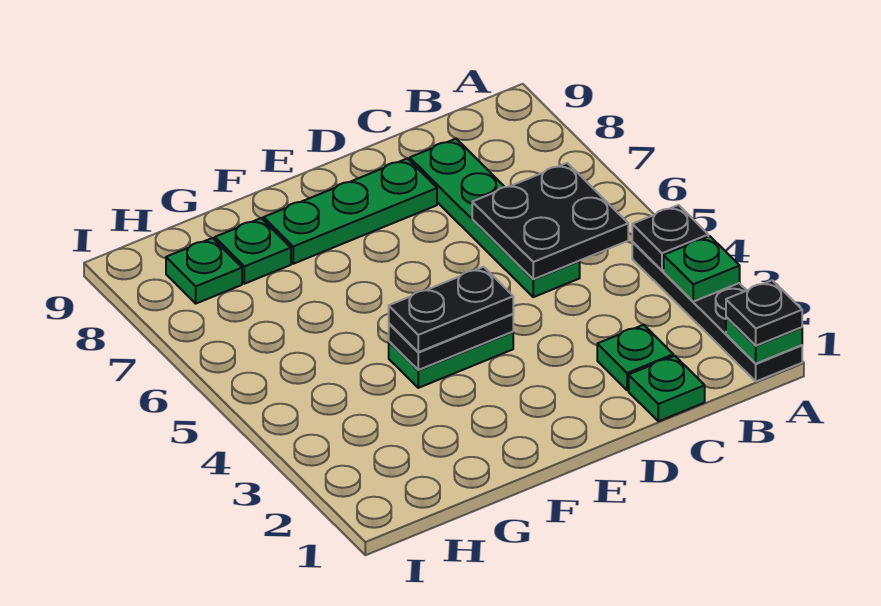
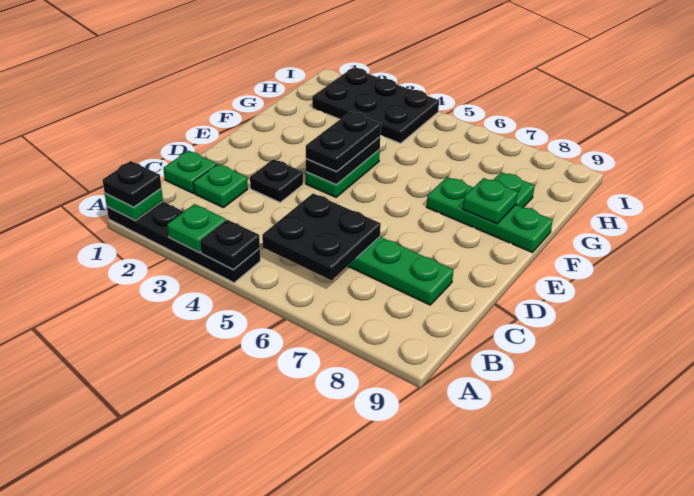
none -> black plate D3 level 1
green plate D8:F8 level 1 -> green plate F7:F9 level 1
none -> black plate H2:I4 level 1
green plate H8 level 1 -> green plate F8 level 2

